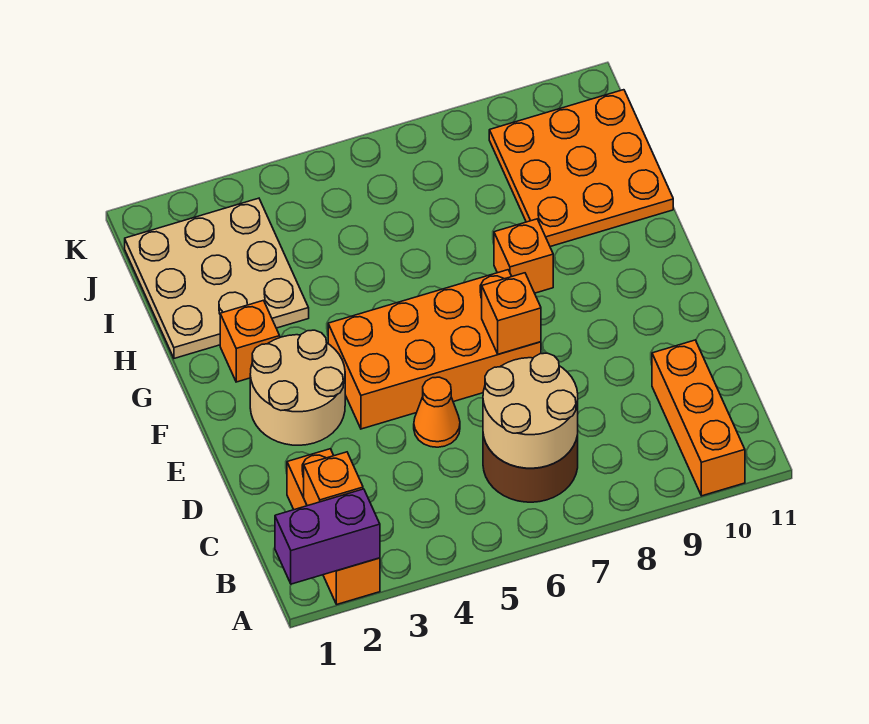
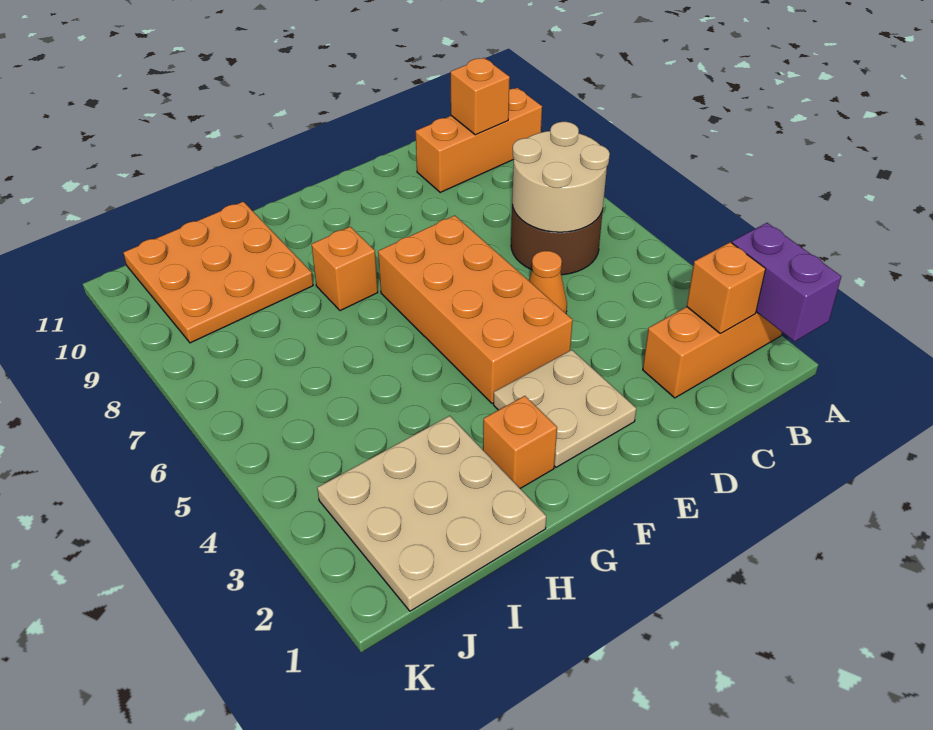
tan round brick E2:F3 level 1 -> tan plate E2:F3 level 1
orange brick E7 level 2 -> orange brick B10 level 2

